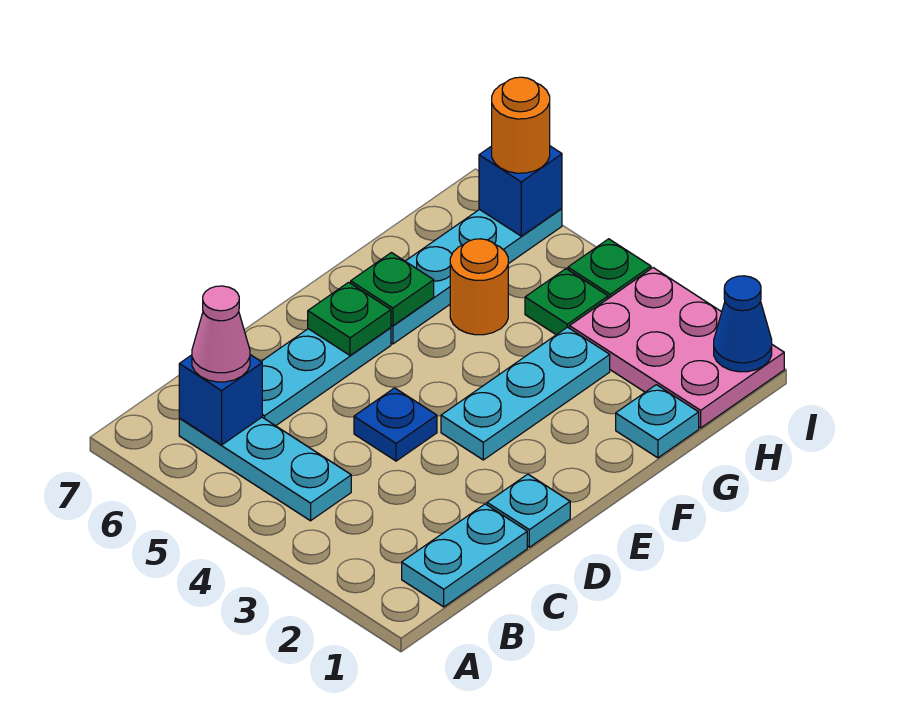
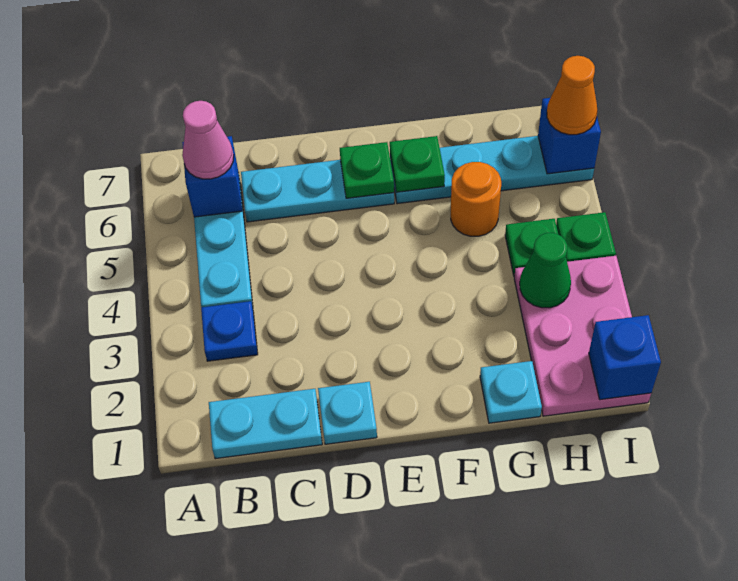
blue plate D4 level 1 -> blue plate B3 level 1
cyan plate E3:G3 level 1 -> none
none -> green cone H3 level 2
blue cone I1 level 2 -> blue brick I1 level 2
orange round brick I6 level 3 -> orange cone I6 level 3

